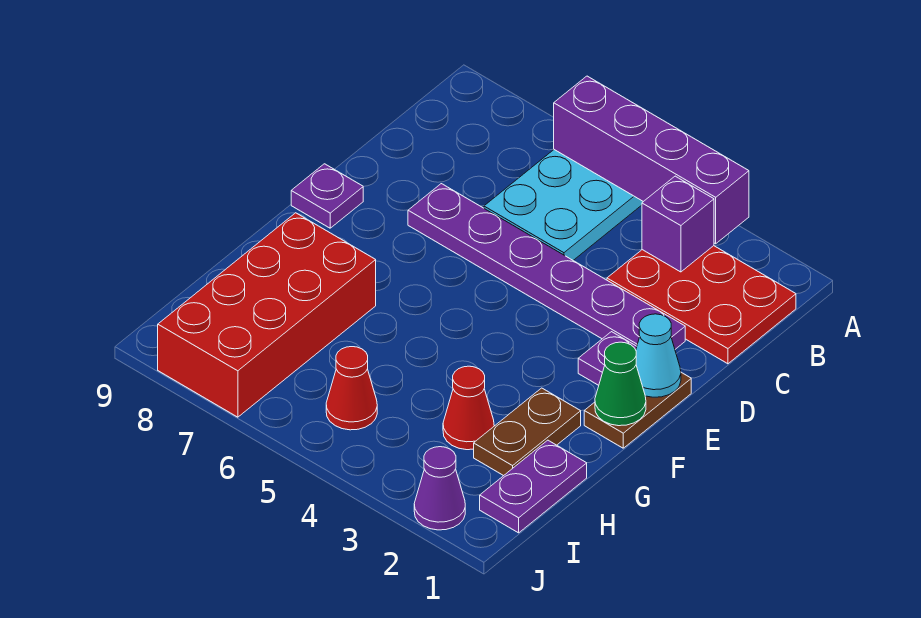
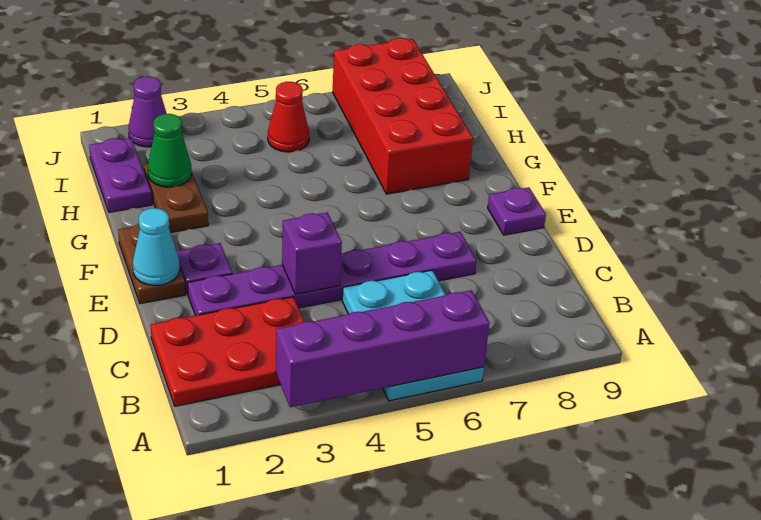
purple brick B3 level 2 -> purple brick D4 level 2
green cone F1 level 2 -> green cone H2 level 2
red cone H3 level 1 -> none

